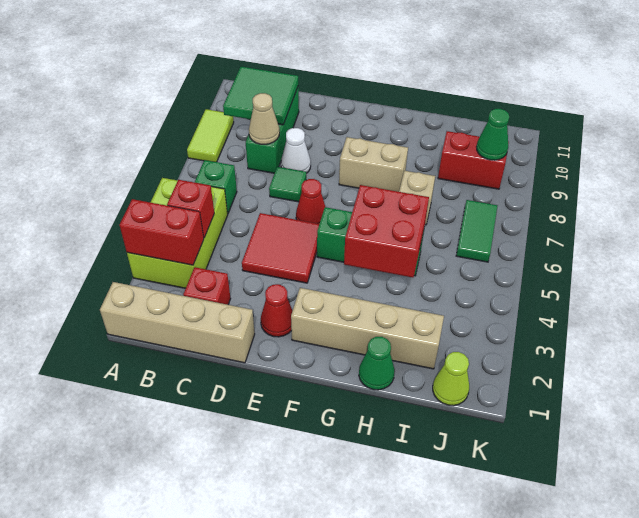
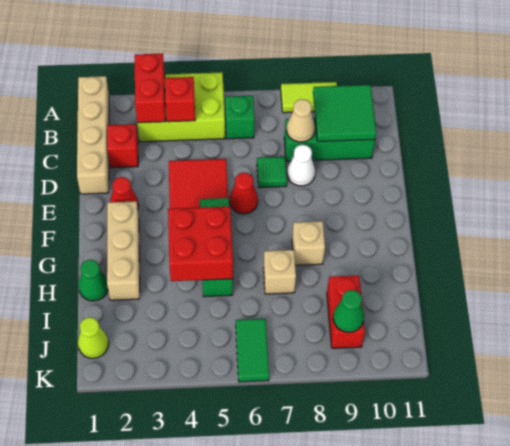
tan brick F2:I2 level 1 -> tan brick F2:H2 level 1
tan brick F8:G8 level 1 -> tan brick G8 level 1
green tile J6:J7 level 1 -> green tile J6:K6 level 1

